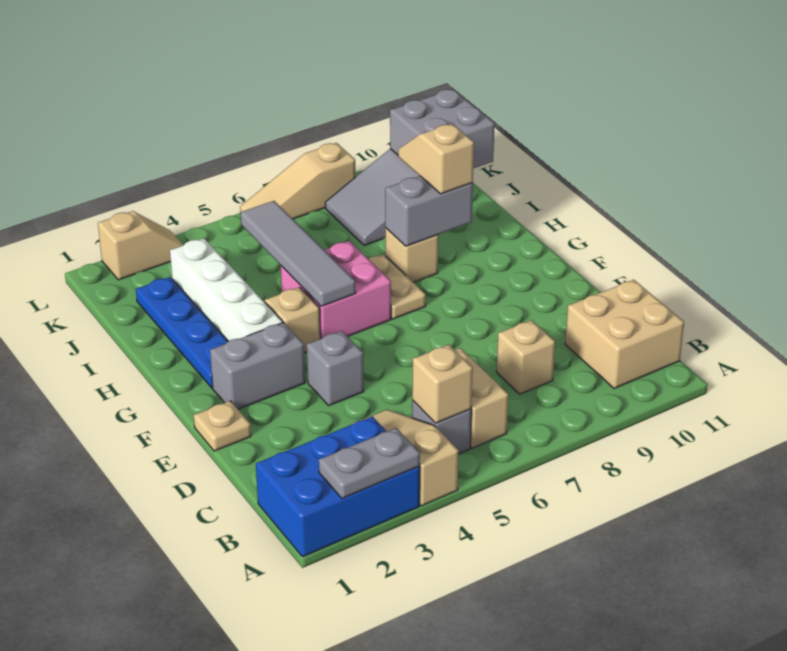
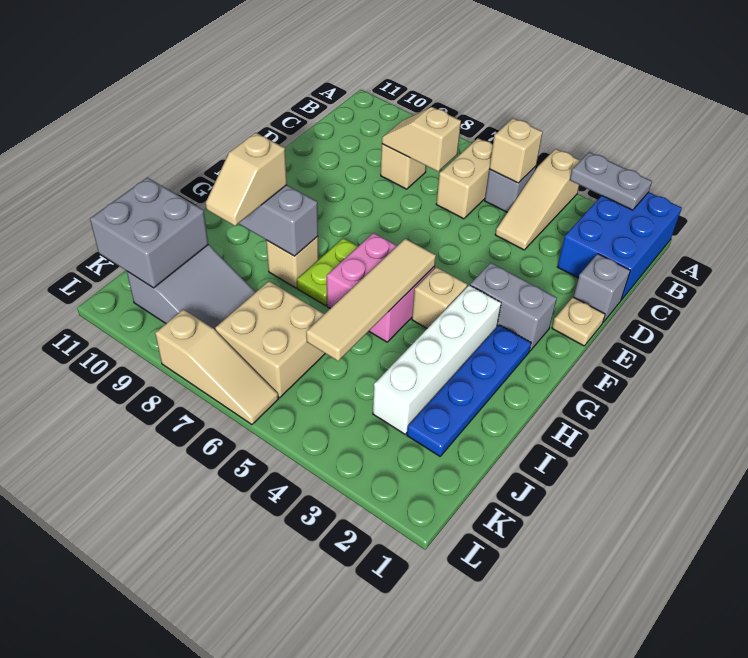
blue brick A1:B3 level 1 -> blue brick A1:C2 level 1
tan brick B10:C11 level 1 -> tan brick J6:K7 level 1
grey brick E4 level 1 -> grey brick D1 level 1
grey tile G5:J5 level 2 -> tan tile G5:J5 level 2
tan plate G7:H7 level 1 -> lime plate G7:H7 level 1
tan slope L2:L3 level 1 top 2 -> tan slope C7:C8 level 2 top 7

